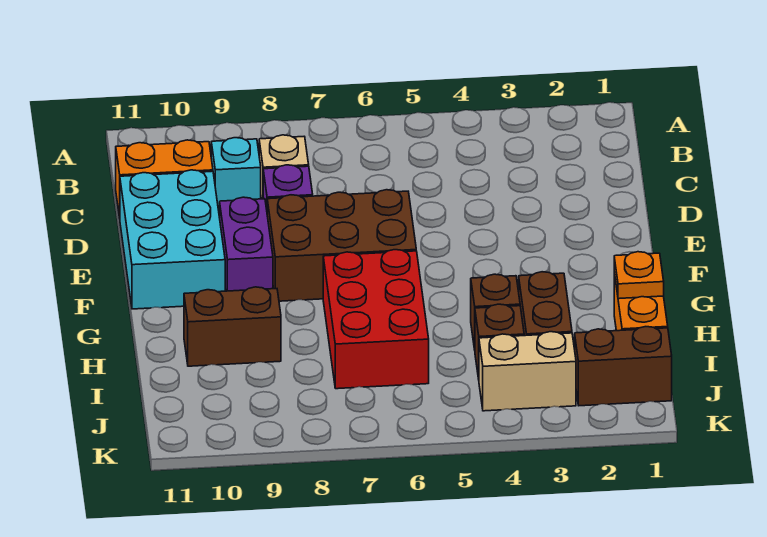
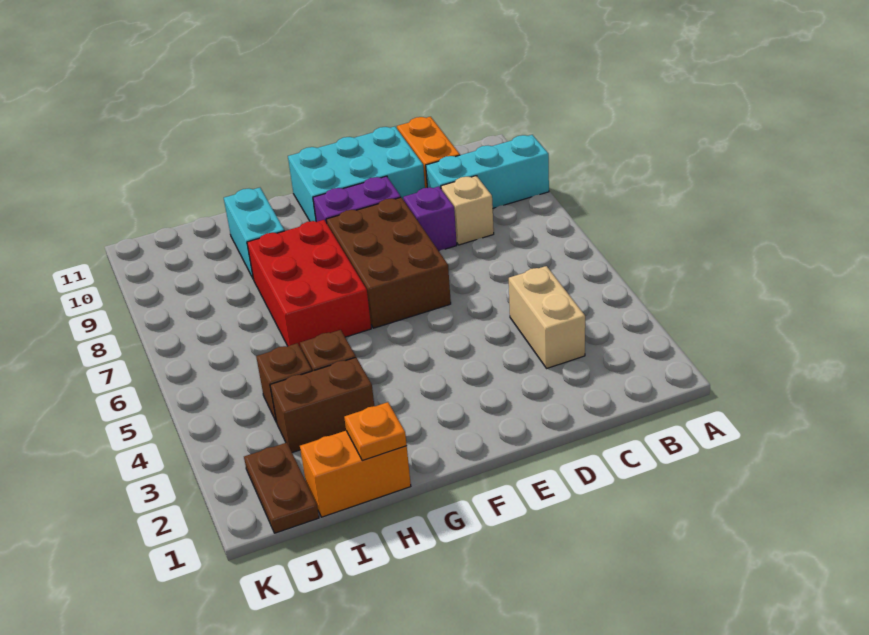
cyan brick C9 level 1 -> cyan brick A9:C9 level 1
red brick G6:I7 level 1 -> red brick G6:H8 level 1
brown brick H9:H10 level 1 -> cyan brick H9:H10 level 1
brown brick J1:J2 level 1 -> brown plate J1:J2 level 1
tan brick J3:J4 level 1 -> tan brick C3:C4 level 1

